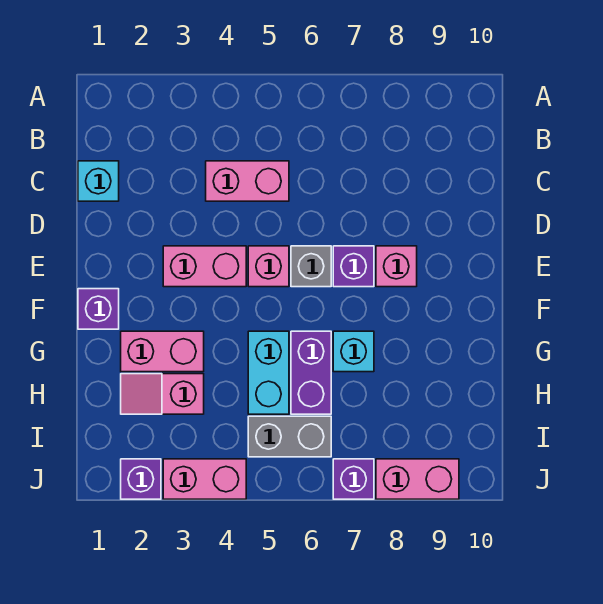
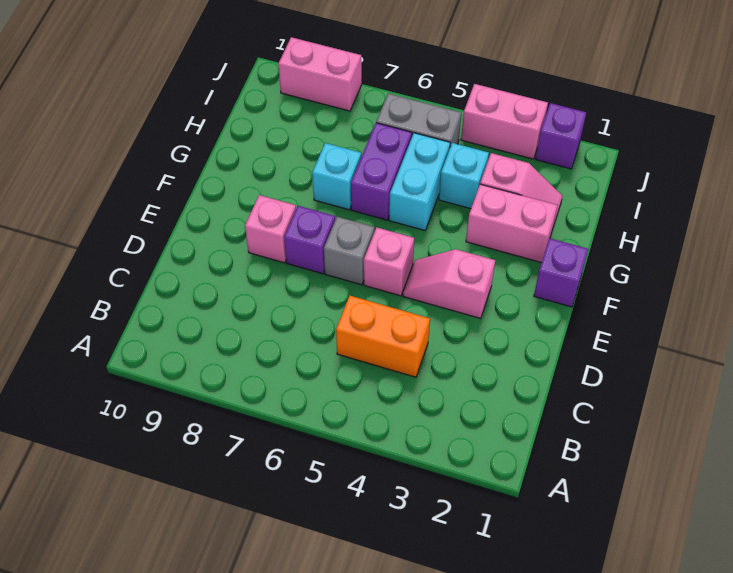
cyan brick C1 level 1 -> cyan brick H4 level 1
pink brick C4:C5 level 1 -> orange brick C4:C5 level 1
pink brick E3:E4 level 1 -> pink slope E3:E4 level 1 top 3
purple brick J7 level 1 -> none

